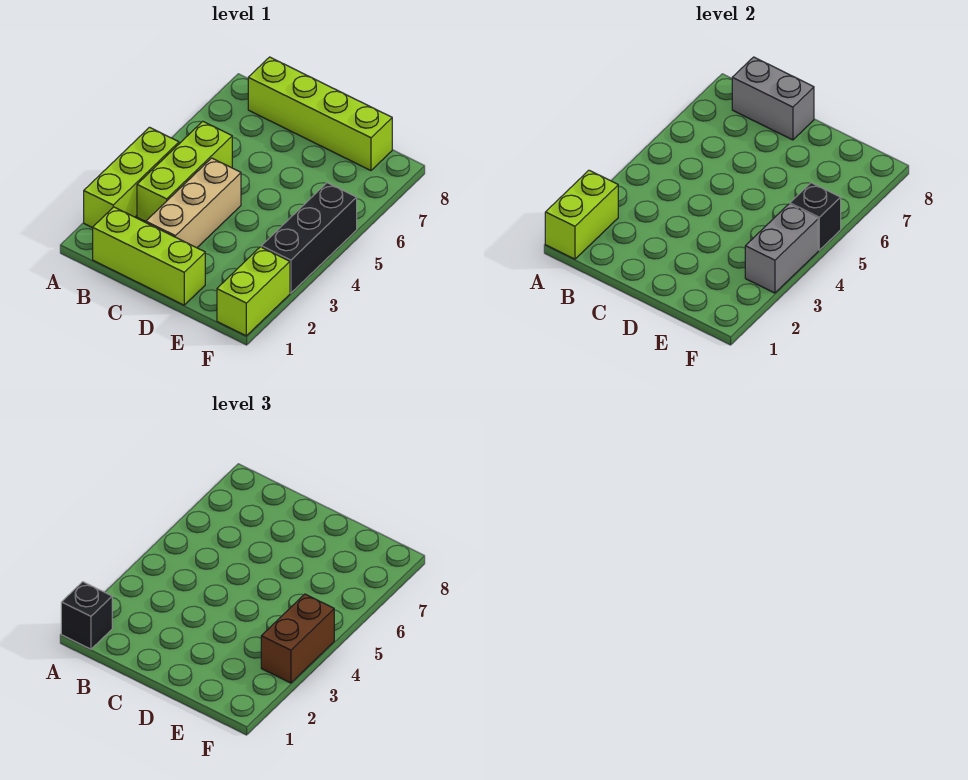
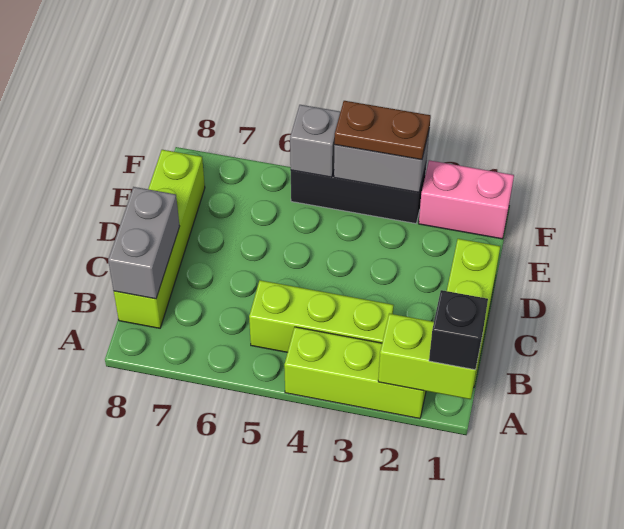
tan brick C2:C4 level 1 -> none
lime brick F1:F2 level 1 -> pink brick F1:F2 level 1
brown brick F3:F4 level 3 -> brown plate F3:F4 level 3
black brick F5 level 2 -> grey brick F5 level 2

